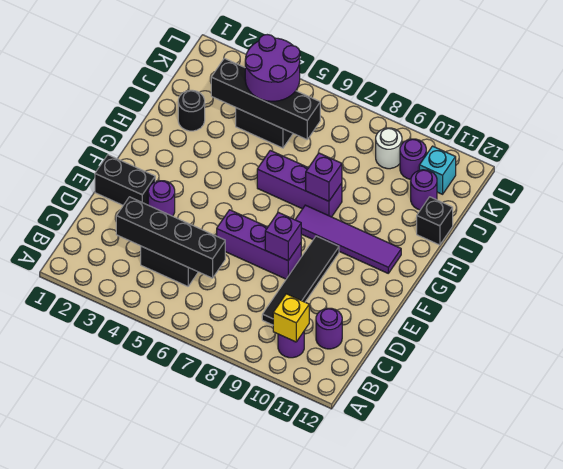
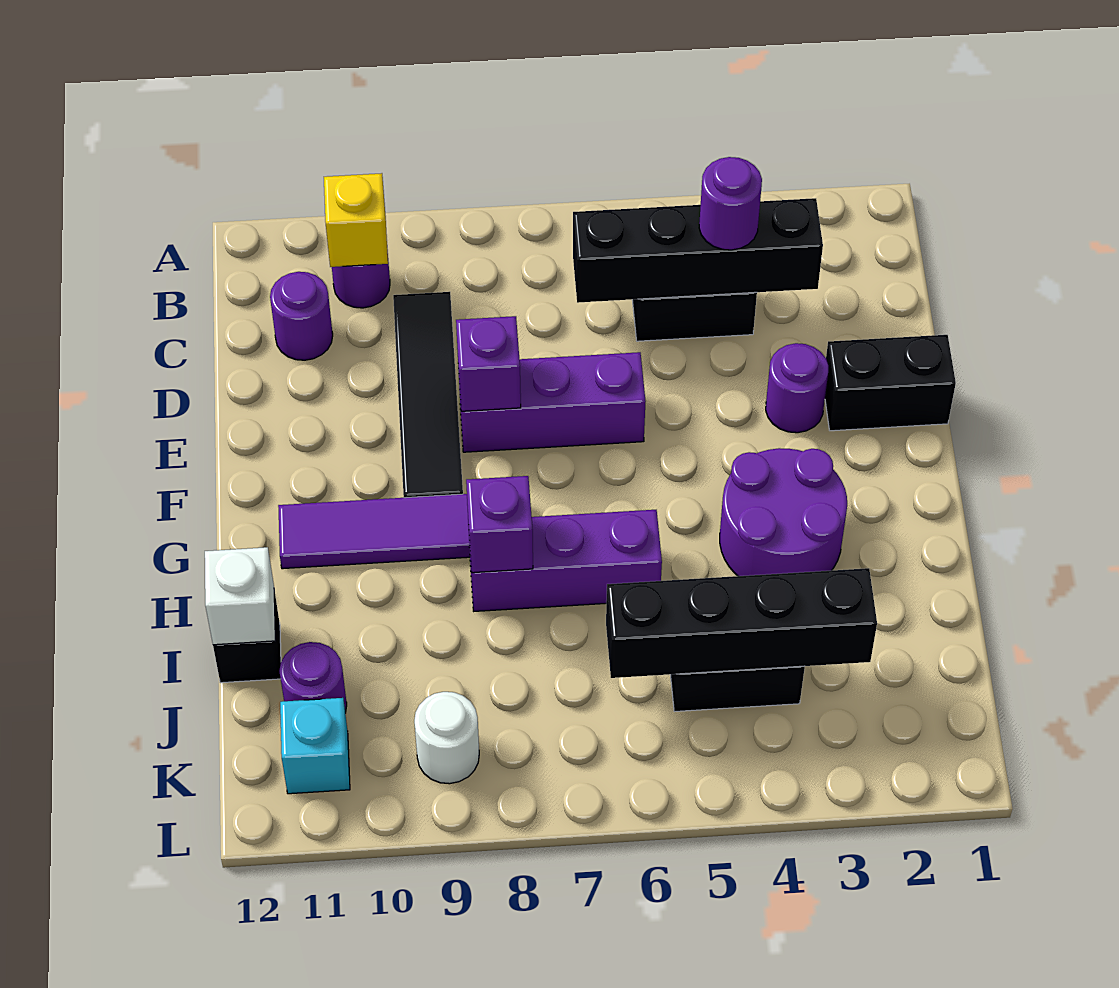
black round brick I2 level 1 -> none
none -> white brick I12 level 2
purple round brick J4:K5 level 3 -> purple round brick G3:H4 level 1
purple round brick K10 level 1 -> purple round brick C4 level 3

